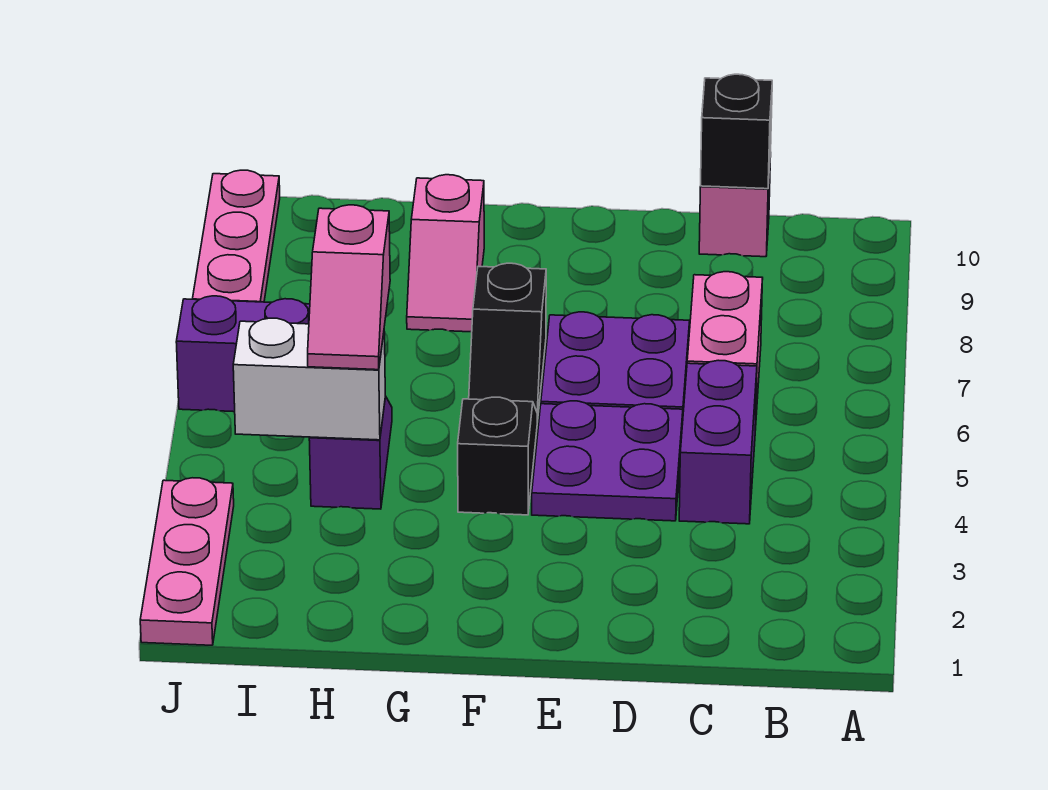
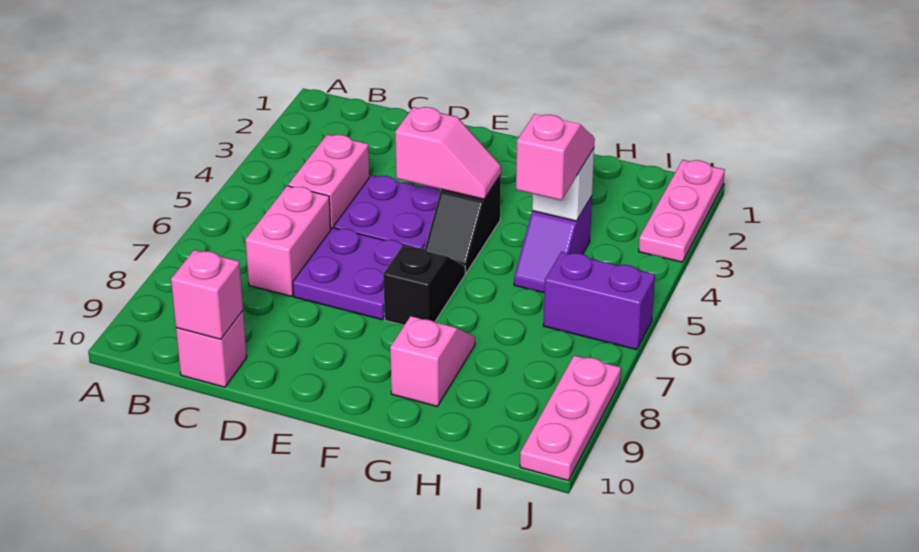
purple brick C4:C5 level 1 -> pink brick C4:C5 level 1
black brick C10 level 2 -> pink brick C10 level 2
none -> pink slope E4:F4 level 2 top E
white brick H4:I4 level 2 -> white brick H4 level 2

